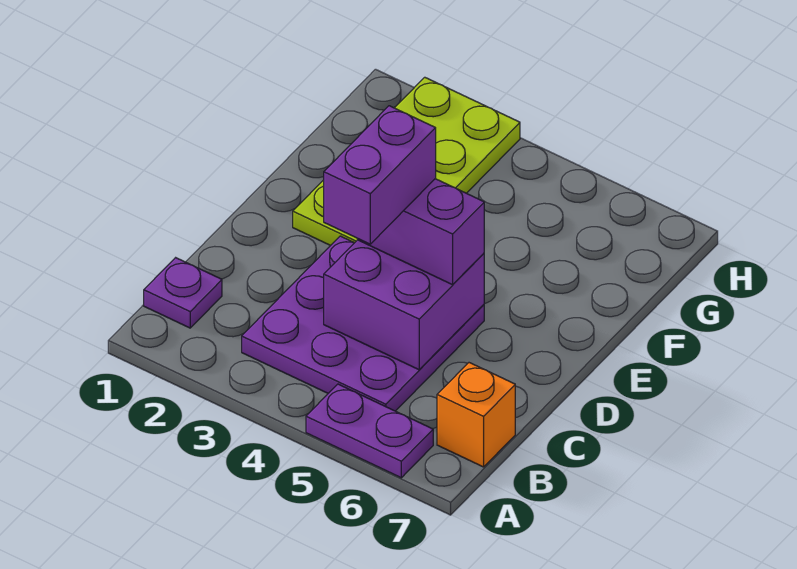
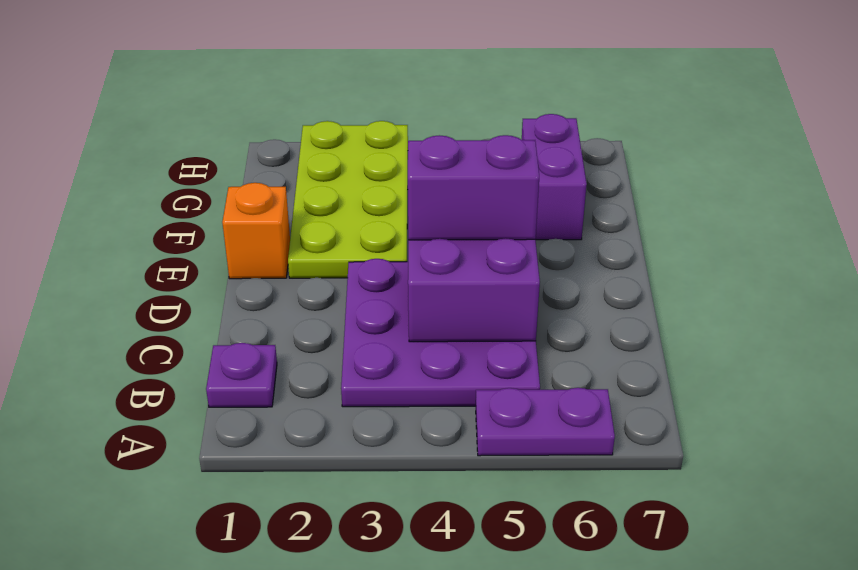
orange brick B7 level 1 -> orange brick E1 level 1
purple brick C4:D4 level 4 -> purple brick F6:G6 level 1

